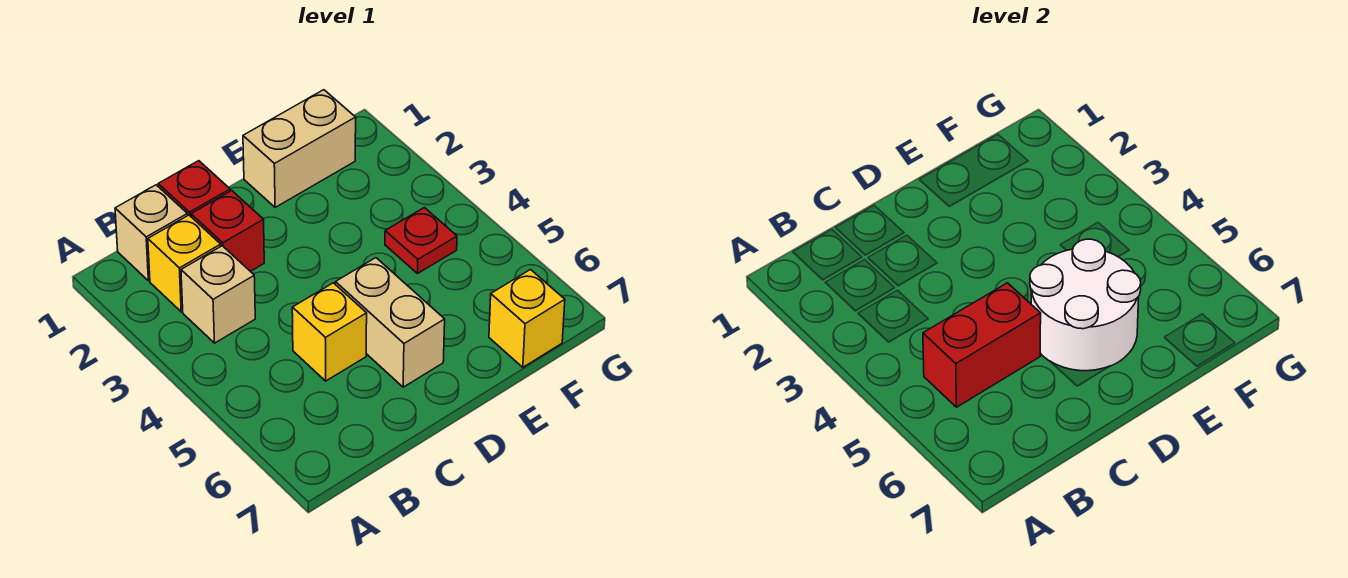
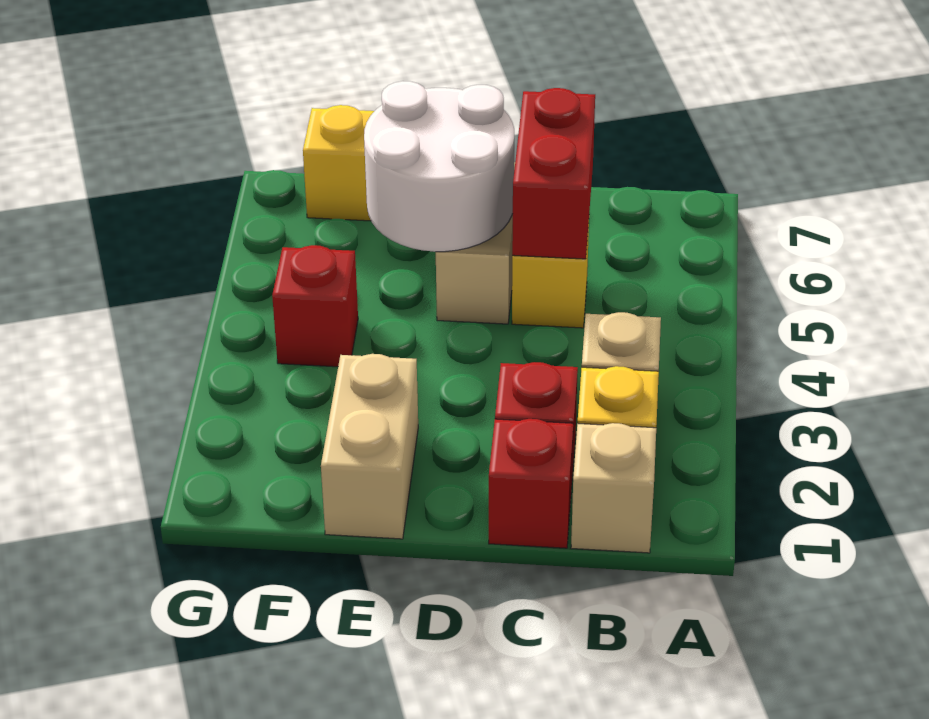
red brick B5:C5 level 2 -> red brick C5:C6 level 2
tan brick E1:F1 level 1 -> tan brick E1:E2 level 1
red plate F4 level 1 -> red brick F4 level 1

